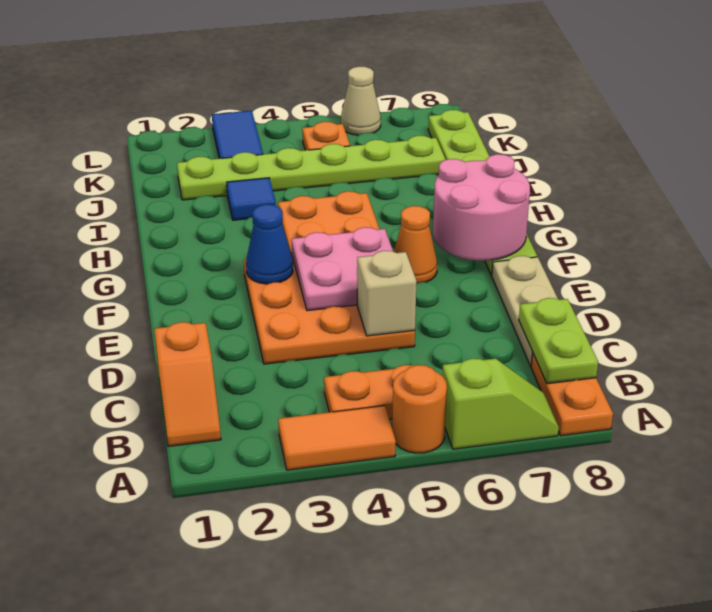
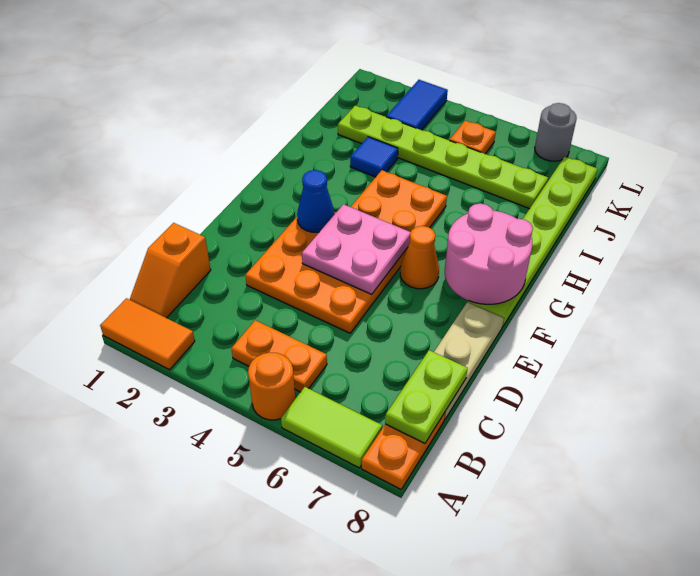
orange tile A3:A4 level 1 -> orange tile A1:A2 level 1
lime slope A6:A7 level 1 top 6 -> lime tile A6:A7 level 1
tan brick D5 level 2 -> none
tan cone L6 level 1 -> none
none -> grey round brick L7 level 1

